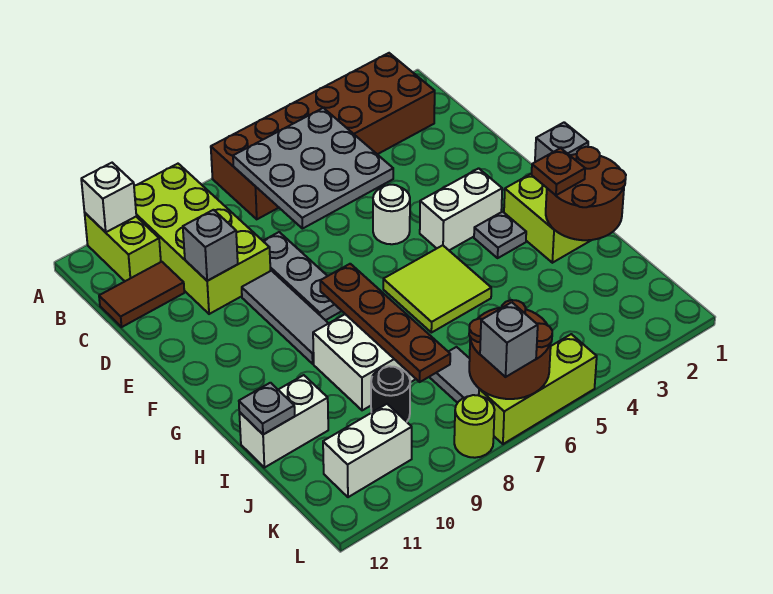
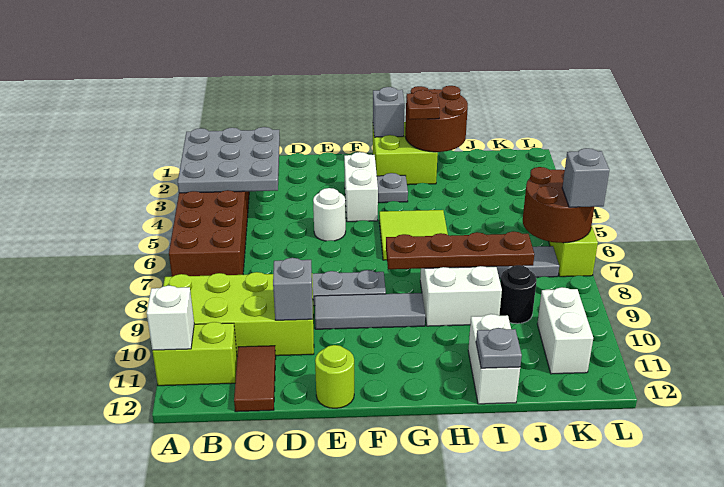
grey plate B5:D7 level 2 -> grey plate A2:C4 level 2
lime round brick L8 level 1 -> lime round brick E12 level 1

